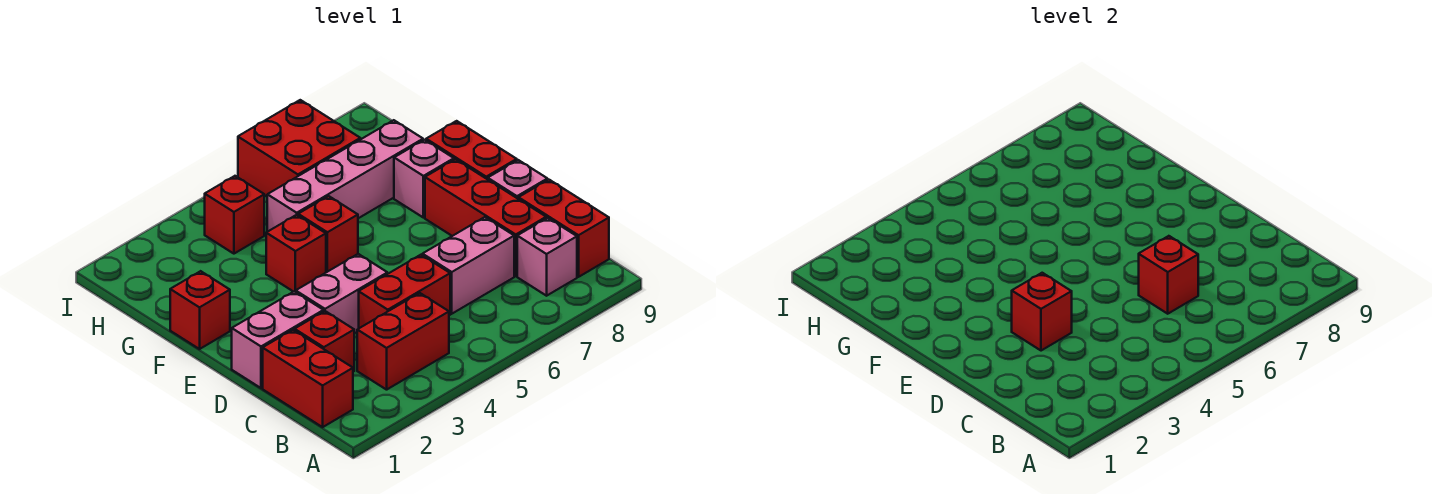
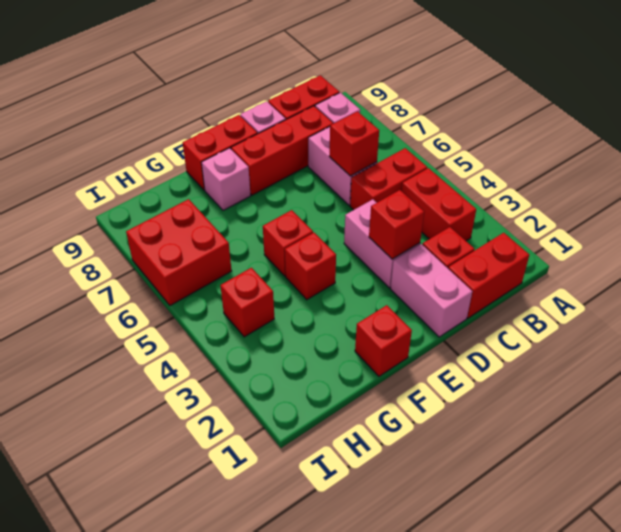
red brick C4:C5 level 1 -> red brick B5:C5 level 1
pink brick G5:G8 level 1 -> none

